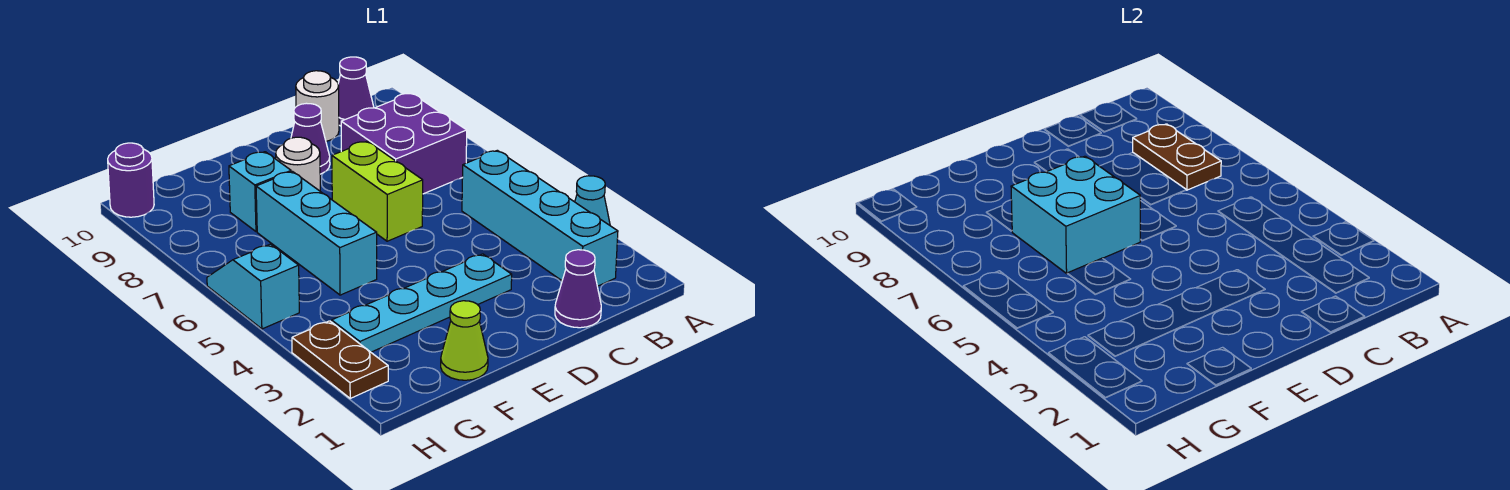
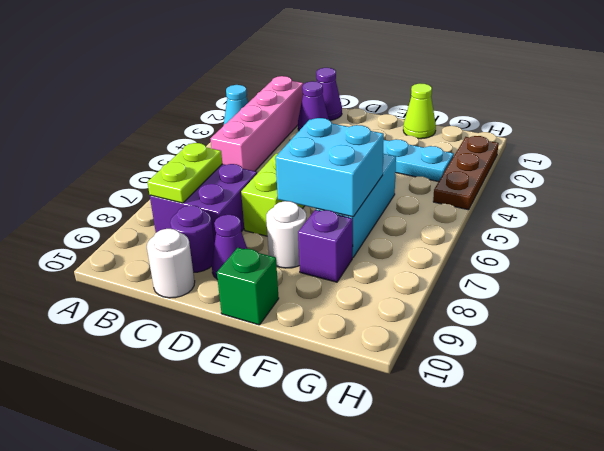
cyan brick B2:B5 level 1 -> pink brick B2:B5 level 1
brown plate B7:B8 level 2 -> lime plate B7:B8 level 2
purple cone B10 level 1 -> purple cone C2 level 1
none -> green brick E10 level 1
cyan brick F8 level 1 -> purple brick F8 level 1
brown plate H2:H3 level 1 -> brown plate H2:H4 level 1
cyan slope H5:H6 level 1 top 5 -> none
purple round brick H10 level 1 -> purple round brick C9 level 1

